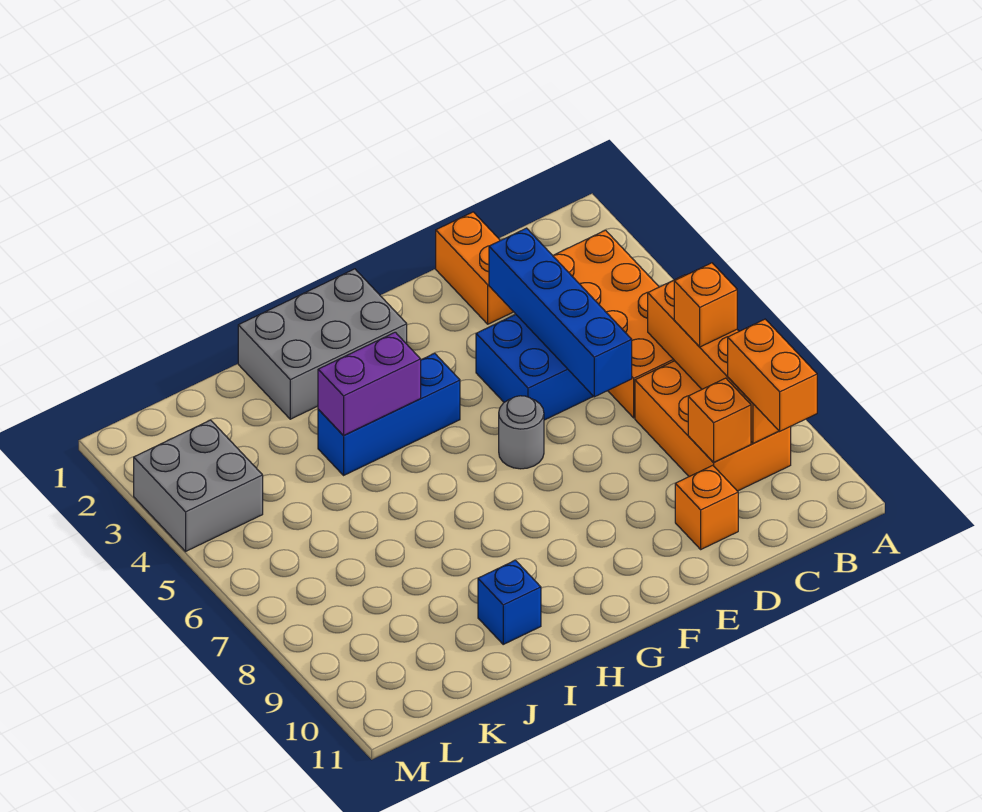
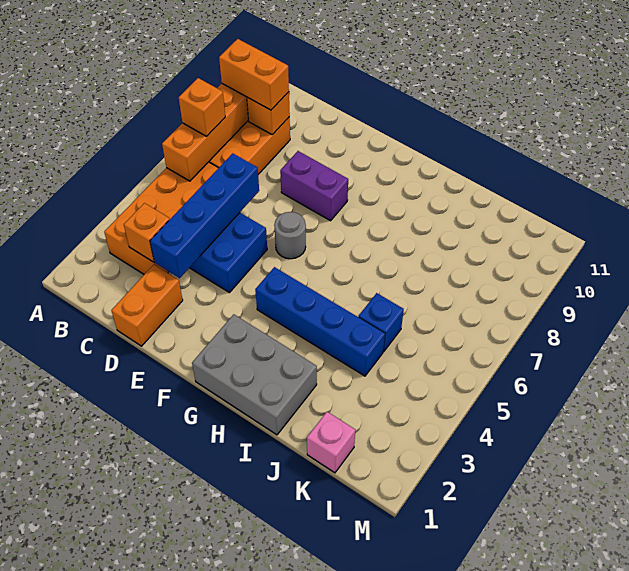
orange brick B9:B10 level 3 -> orange brick B9:C9 level 3
orange brick D10 level 1 -> orange brick C3 level 2
blue brick G4:I4 level 1 -> blue brick G4:J4 level 1
purple brick H4:I4 level 2 -> purple brick E8:F8 level 1
blue brick I10 level 1 -> blue brick J5 level 1
none -> pink brick K1 level 1
grey brick L3:M4 level 1 -> none

